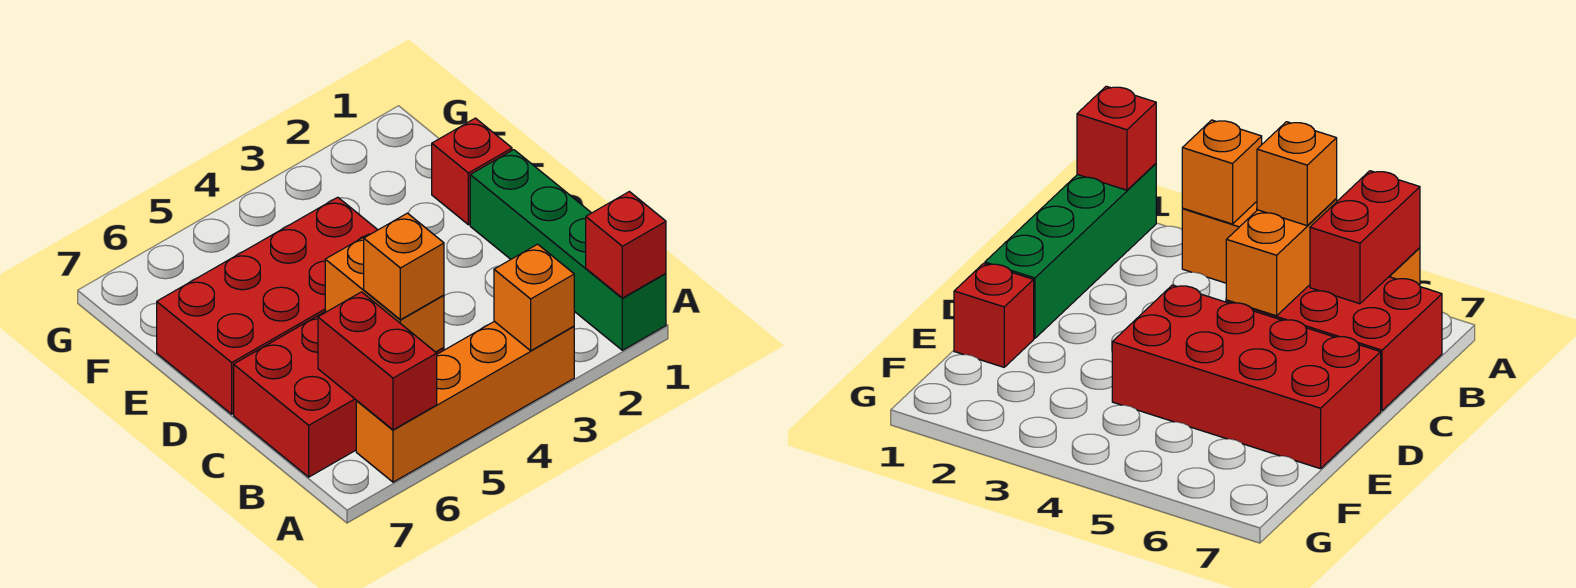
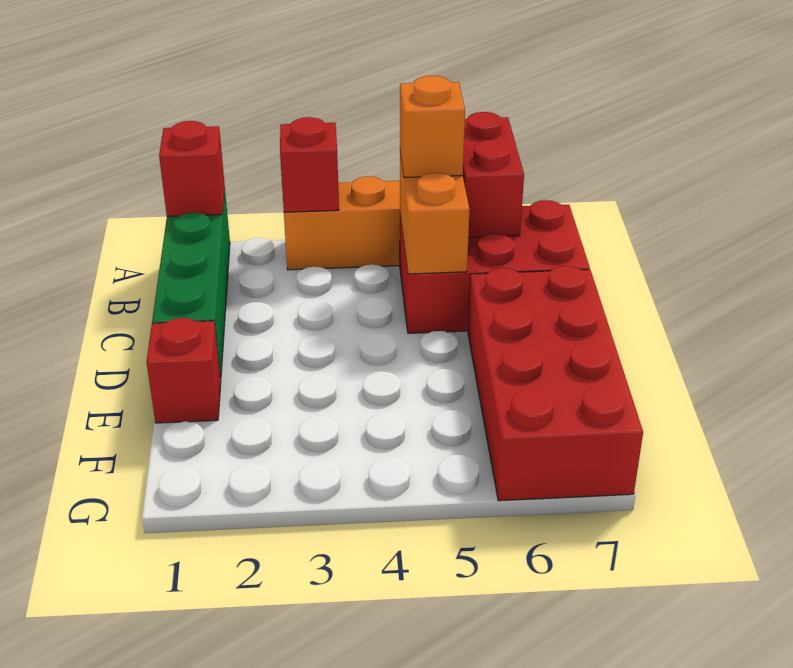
orange brick A3 level 2 -> red brick A3 level 2
red brick D4:E7 level 1 -> red brick D6:G7 level 1

